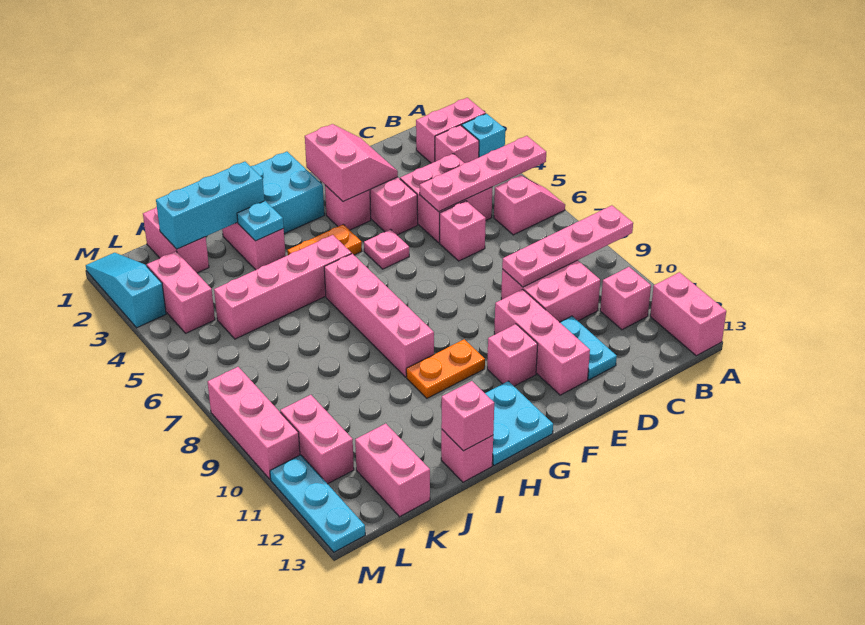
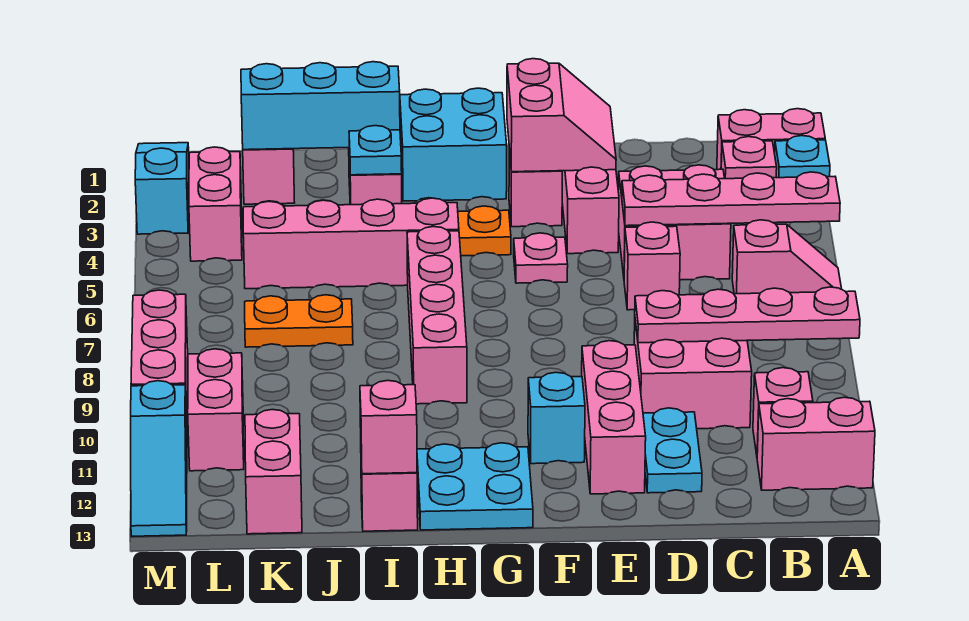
pink brick A12:A13 level 1 -> pink brick A12:B12 level 1
pink brick F11 level 1 -> cyan brick F11 level 1
orange plate G10:H10 level 1 -> orange plate J7:K7 level 1
cyan plate M11:M13 level 1 -> cyan slope M11:M13 level 1 top 11

